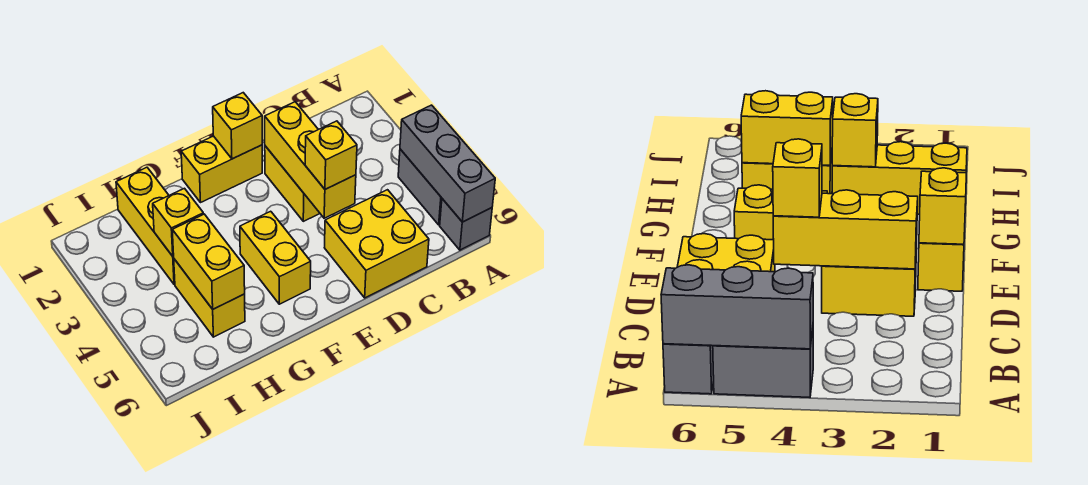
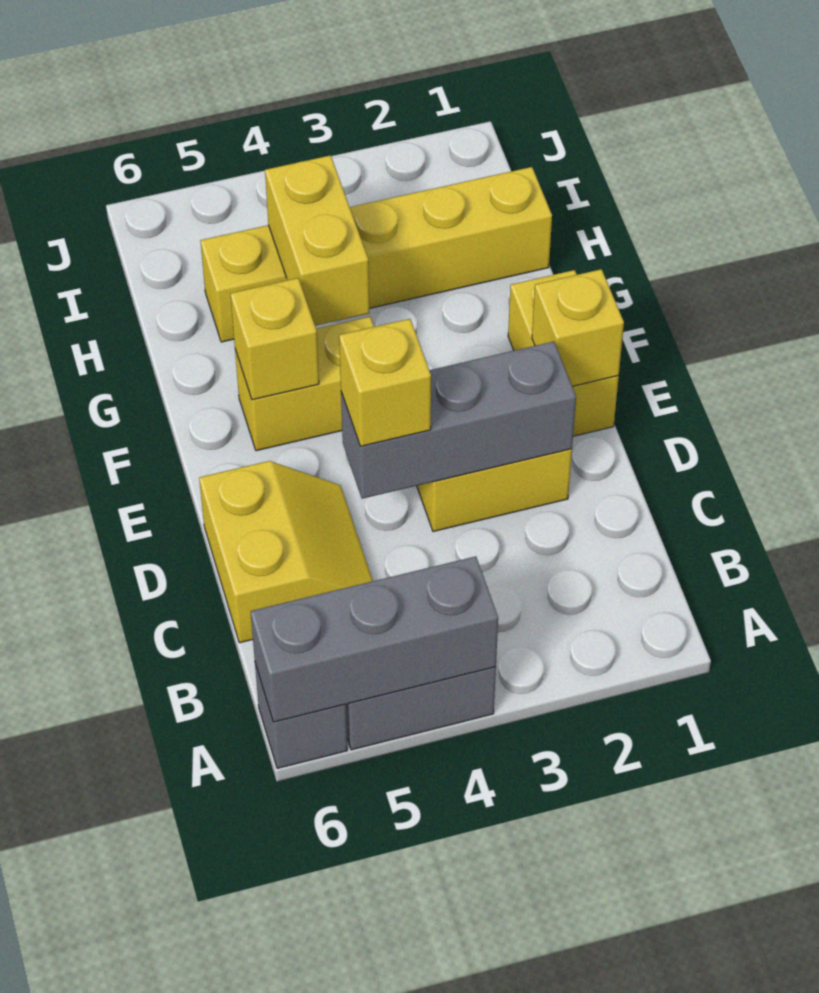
yellow brick C5:D6 level 1 -> yellow slope C5:D6 level 1 top 6
yellow brick D2:D4 level 2 -> grey brick D2:D4 level 2
yellow brick H3 level 2 -> yellow brick F5 level 2
yellow brick H4:H5 level 2 -> yellow brick G4:H4 level 2

